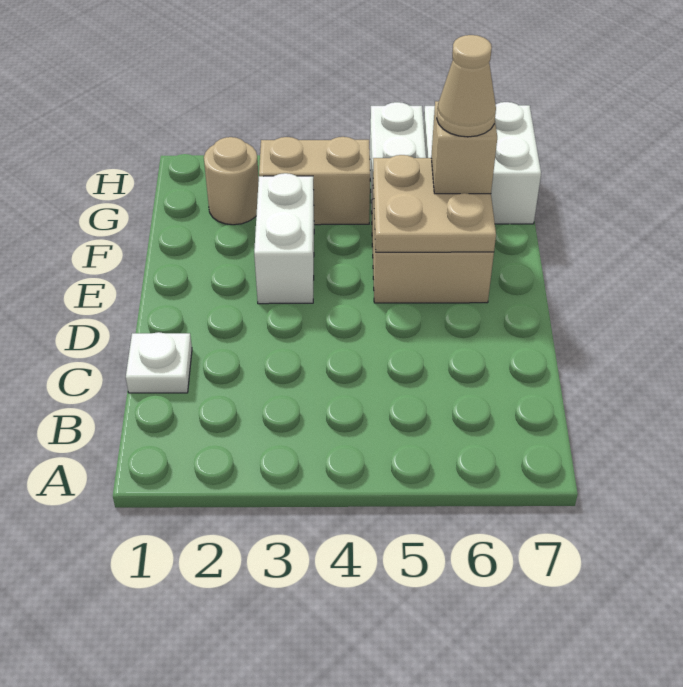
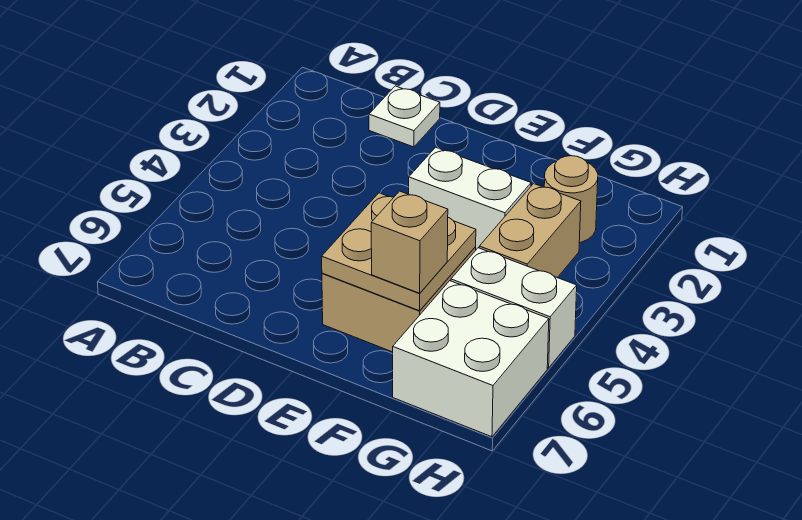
tan cone F6 level 4 -> none

